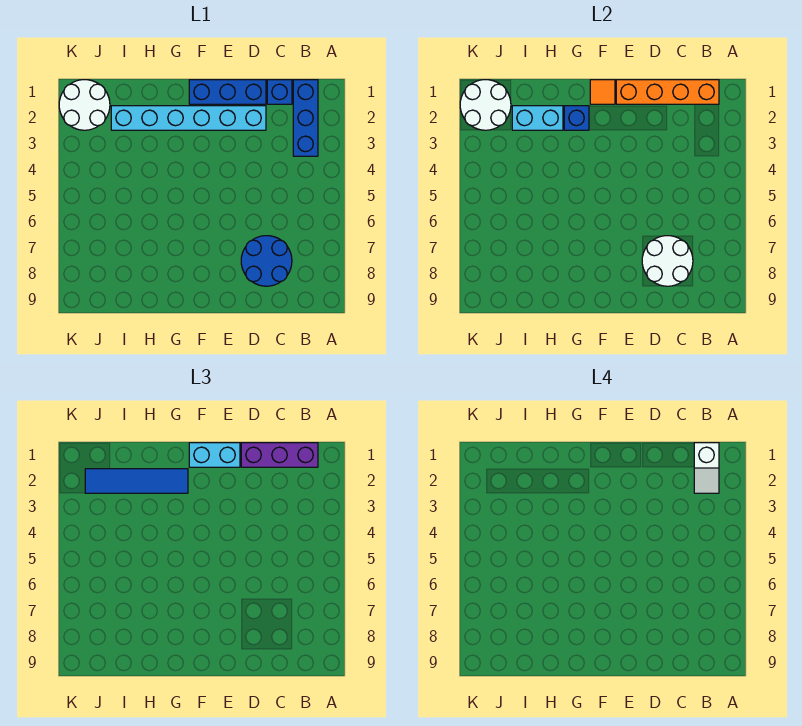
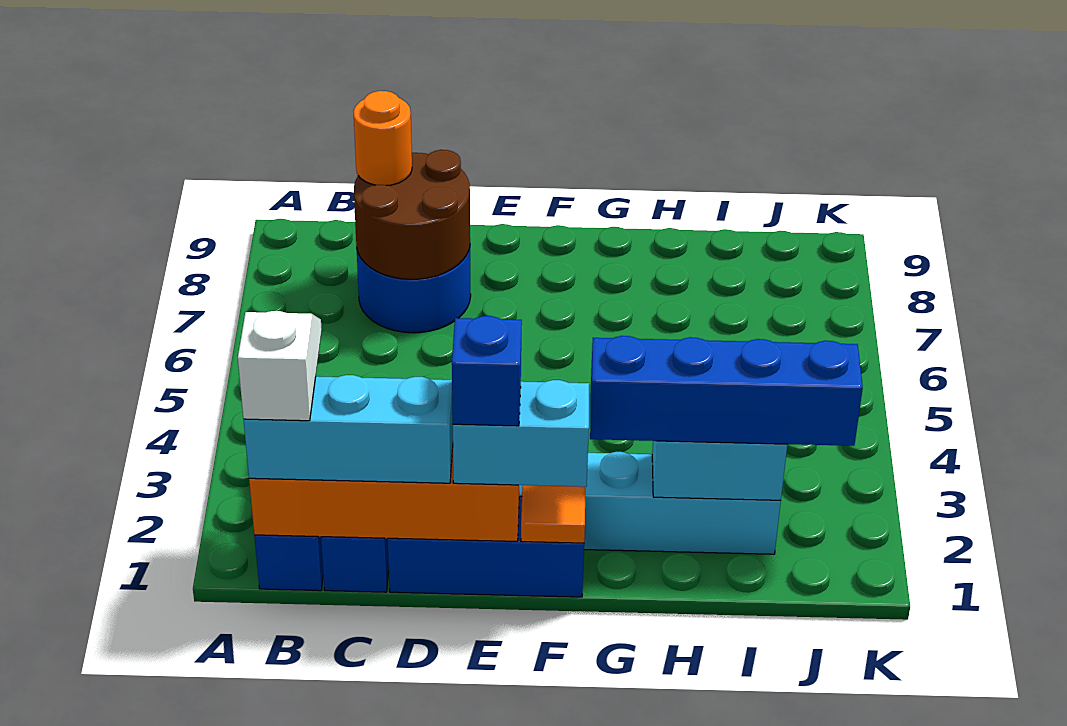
purple brick B1:D1 level 3 -> cyan brick B1:D1 level 3
white round brick C7:D8 level 2 -> brown round brick C7:D8 level 2
none -> orange round brick C8 level 3
blue brick G2 level 2 -> blue brick E1 level 4
blue tile G2:J2 level 3 -> blue brick G2:J2 level 3
white round brick J1:K2 level 1 -> none
white round brick J1:K2 level 2 -> none

